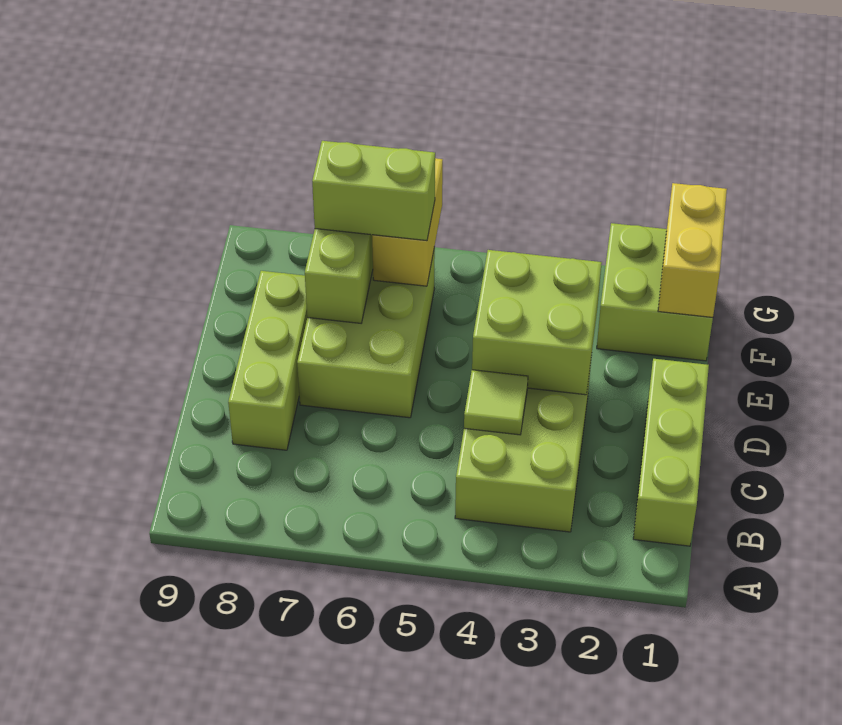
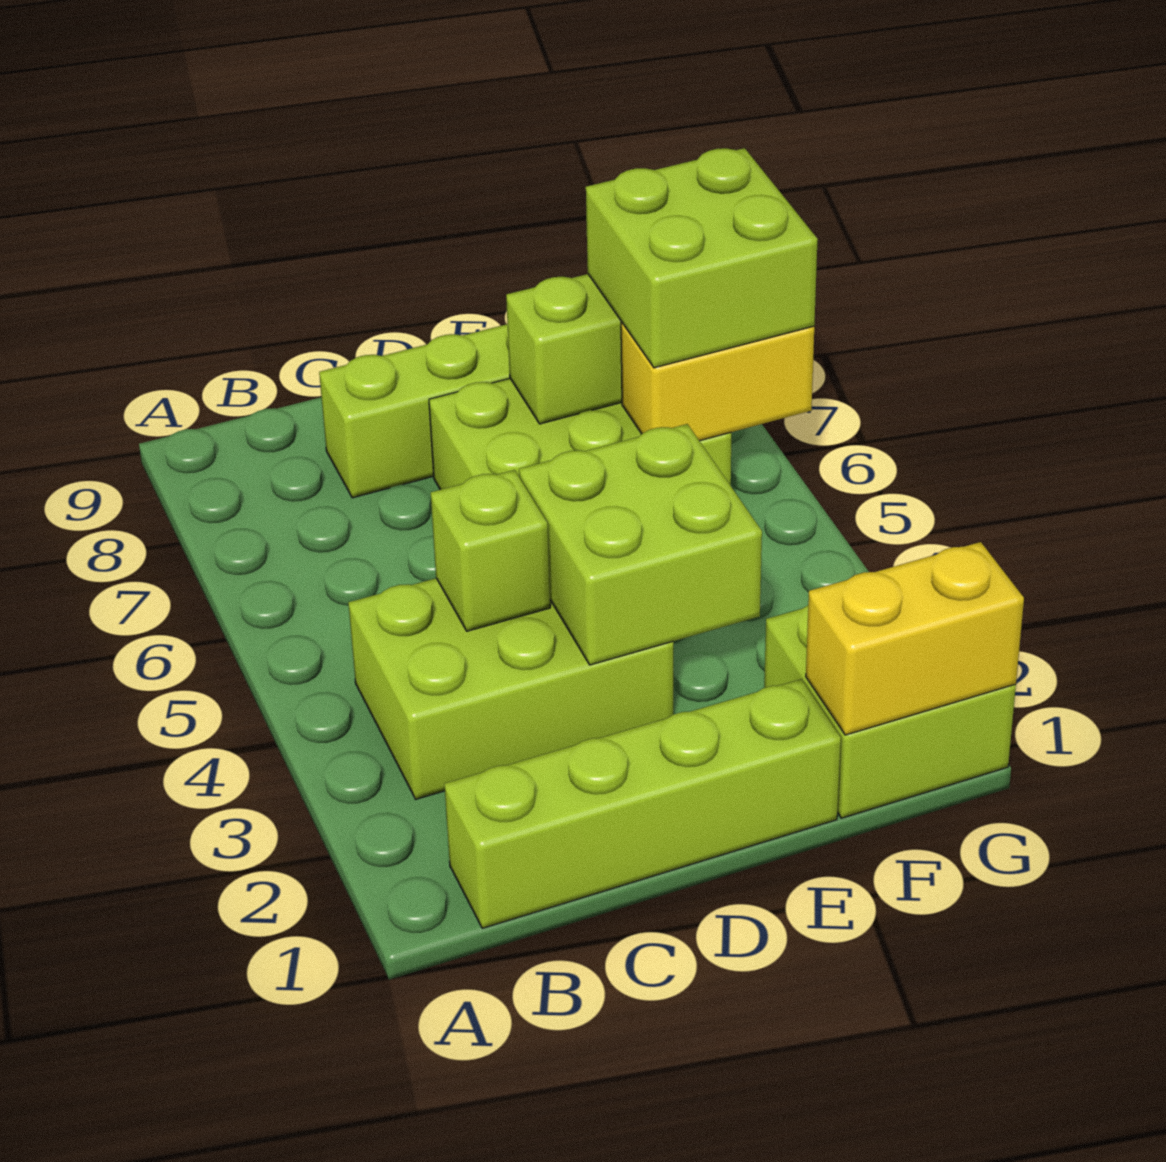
lime brick B1:D1 level 1 -> lime brick B1:E1 level 1
lime tile C4 level 2 -> lime brick C4 level 2
lime brick F6:F7 level 3 -> lime brick F6:G7 level 3

